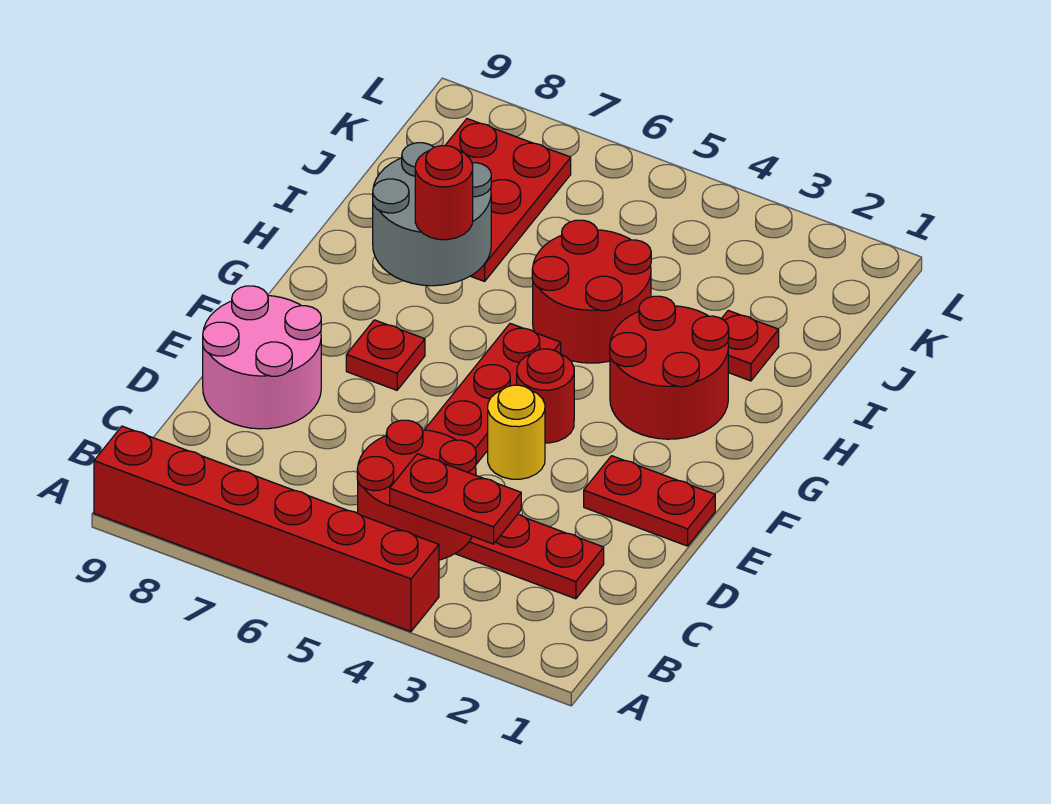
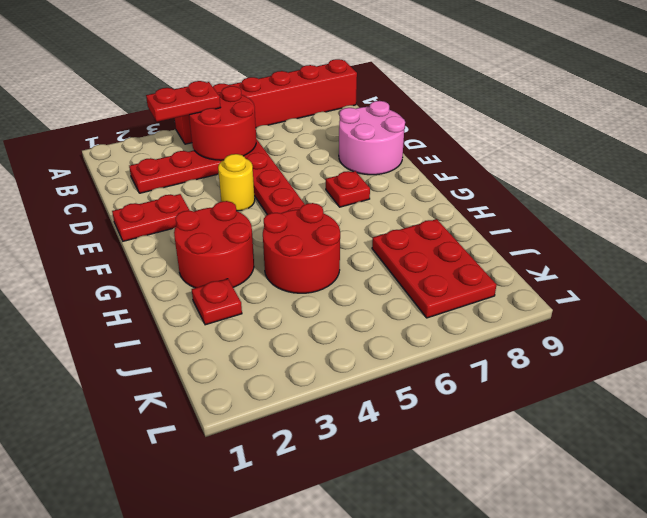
red round brick F4 level 1 -> none
grey round brick H7:I8 level 2 -> none
red round brick H7 level 3 -> none

